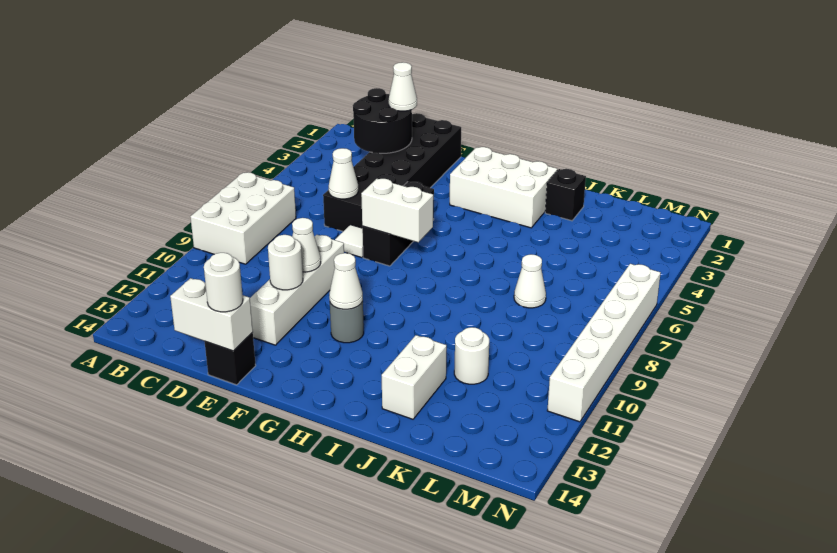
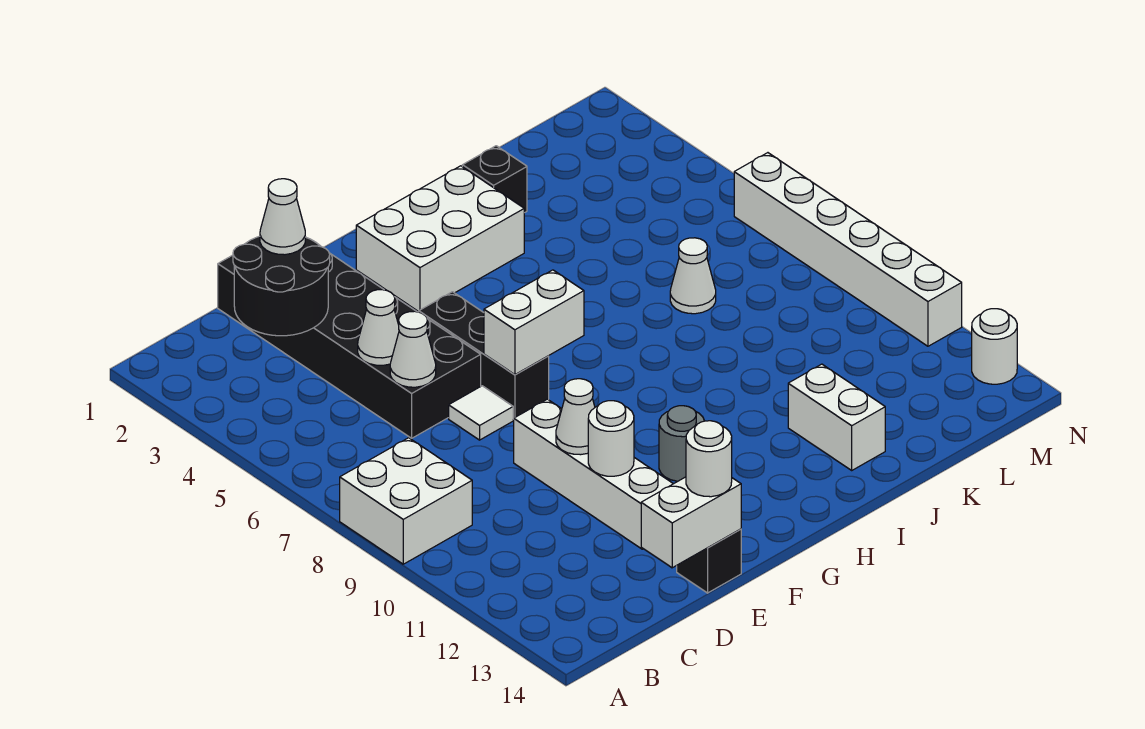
white brick A7:B9 level 1 -> white brick A8:B9 level 1
white cone G11 level 2 -> white cone D5 level 2
white round brick K11 level 1 -> white round brick N13 level 1

